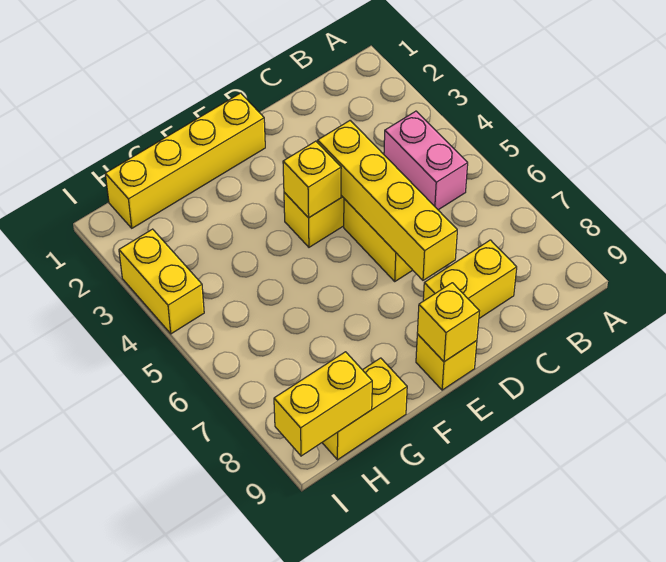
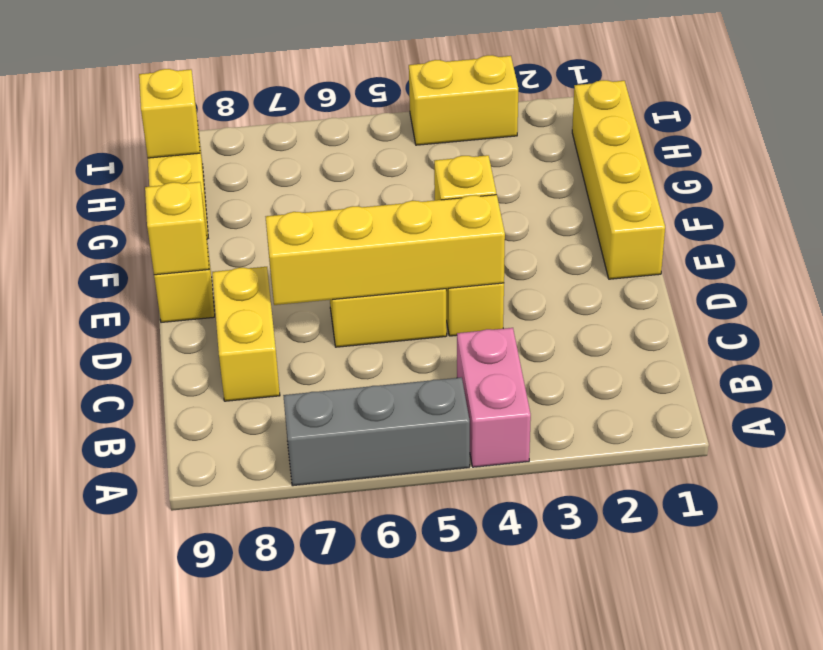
none -> grey brick A5:A7 level 1
pink brick B4:B5 level 1 -> pink brick A4:B4 level 1
yellow brick H9:I9 level 2 -> yellow brick H9 level 2

